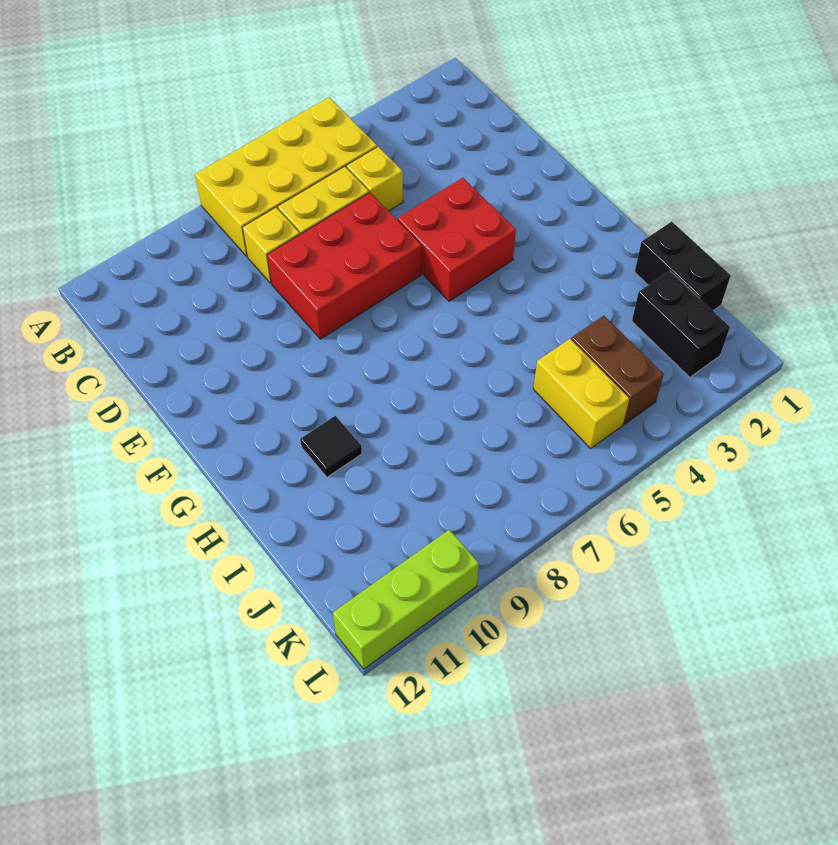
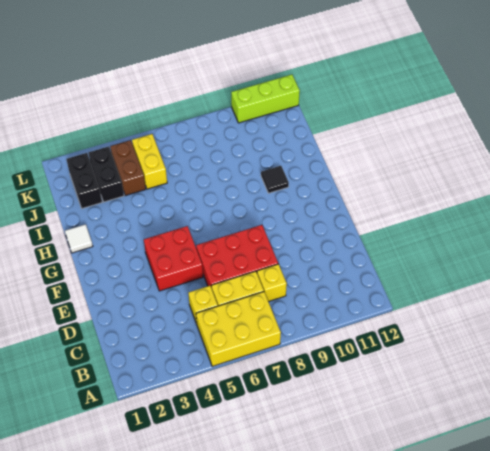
yellow brick A5:B8 level 1 -> yellow brick A5:B7 level 1
none -> white tile H1 level 1
black brick I1:J1 level 1 -> black brick J3:K3 level 1

